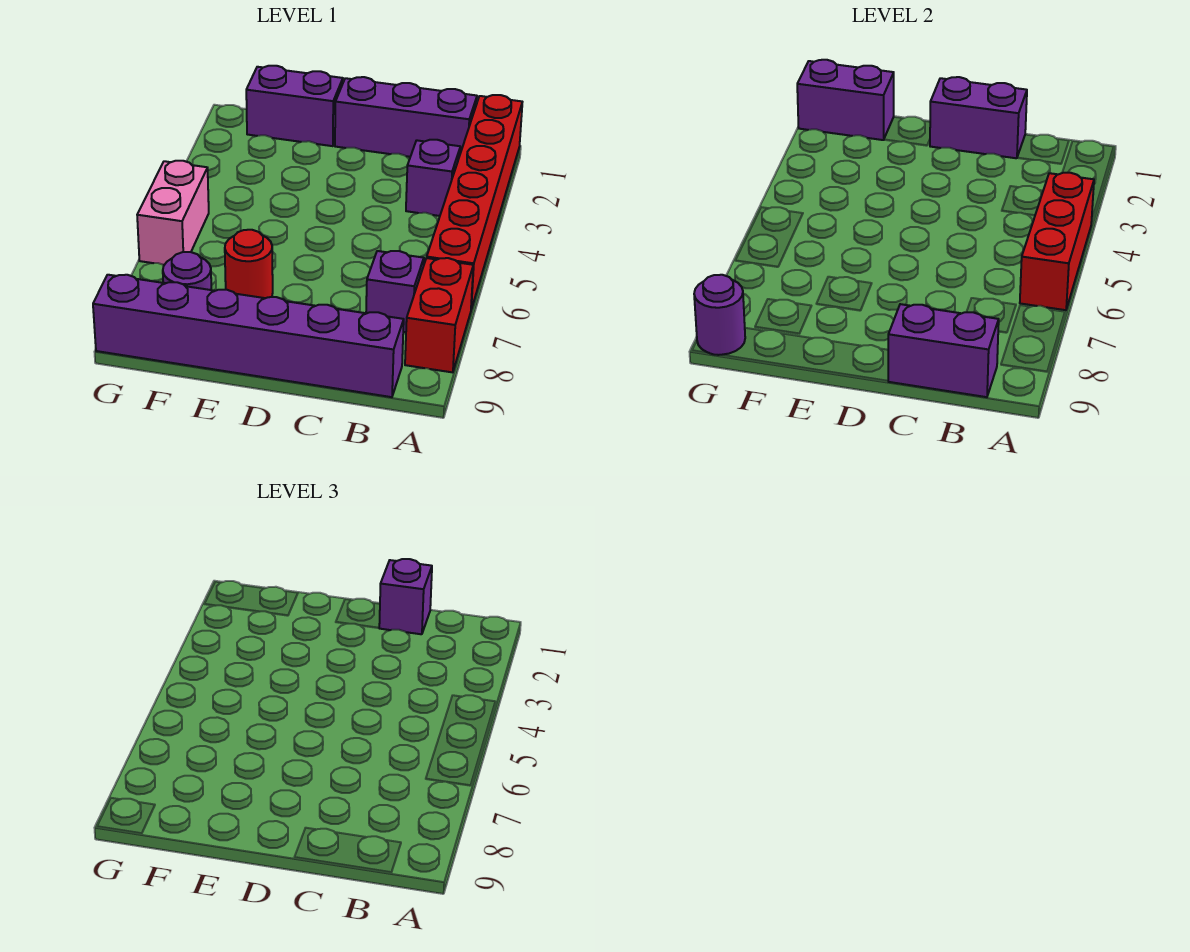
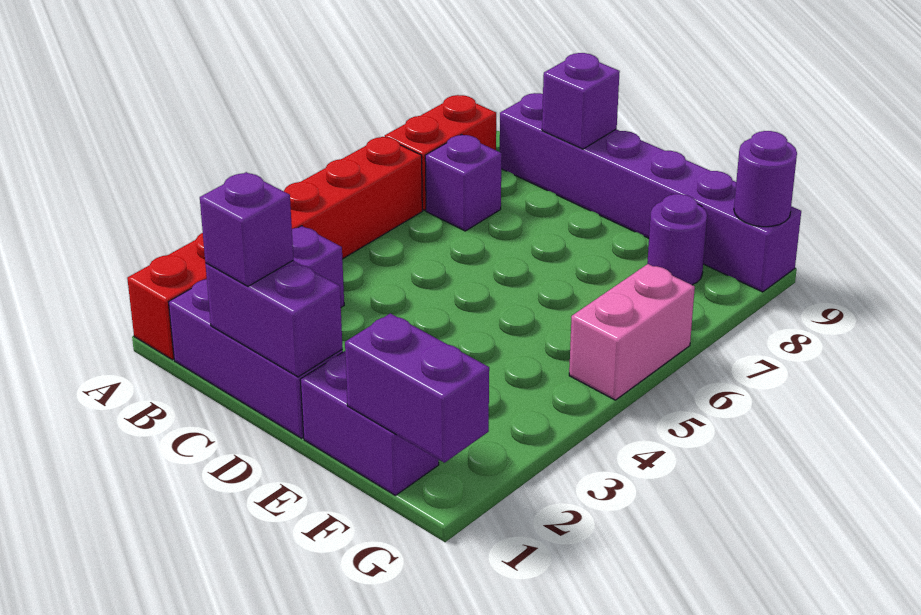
red brick A4:A6 level 2 -> none
purple brick B9:C9 level 2 -> purple brick C9 level 2
red round brick E7 level 1 -> none

